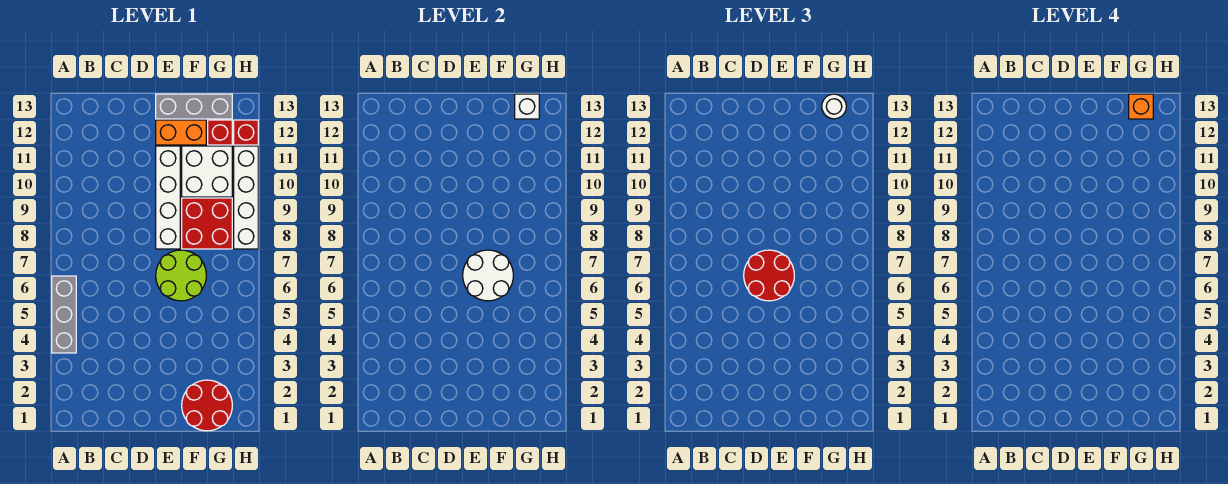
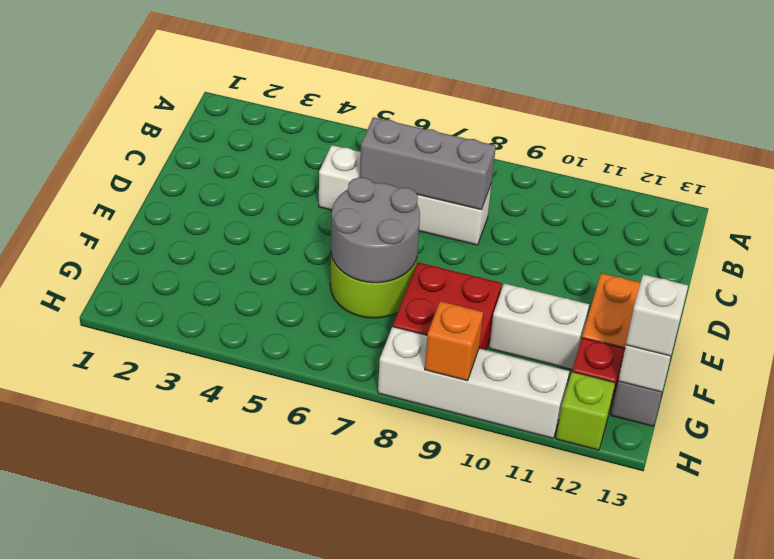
grey brick A4:A6 level 1 -> grey brick C6:C8 level 2
red round brick D6:E7 level 3 -> none
white round brick E6:F7 level 2 -> grey round brick E6:F7 level 2
white brick E8:E11 level 1 -> white brick C5:C8 level 1
red round brick F1:G2 level 1 -> none
white brick F10:G11 level 1 -> white brick F10:F11 level 1
white round brick G13 level 3 -> white brick G13 level 3
orange brick G13 level 4 -> orange brick H9 level 2
red brick H12 level 1 -> lime brick H12 level 1

